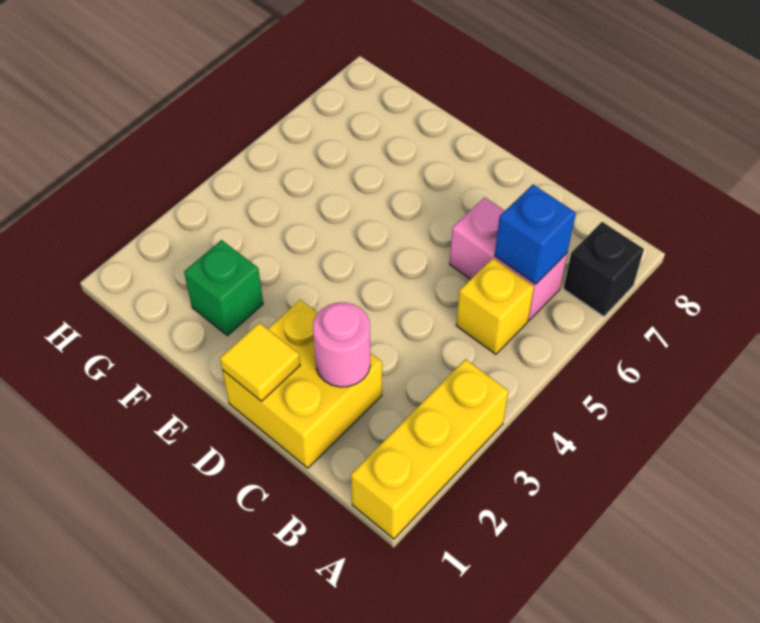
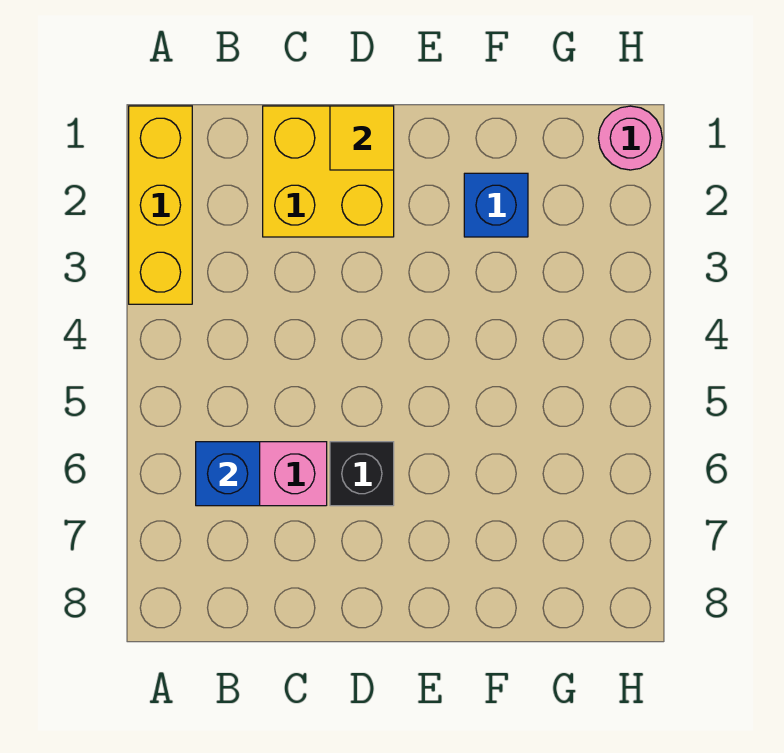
black brick A7 level 1 -> black brick D6 level 1
yellow brick B5 level 1 -> none
pink round brick C2 level 2 -> pink round brick H1 level 1
green brick F2 level 1 -> blue brick F2 level 1

